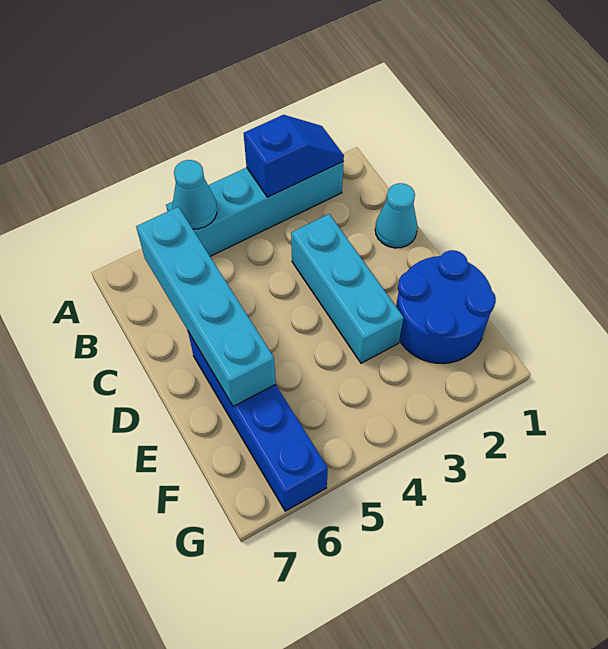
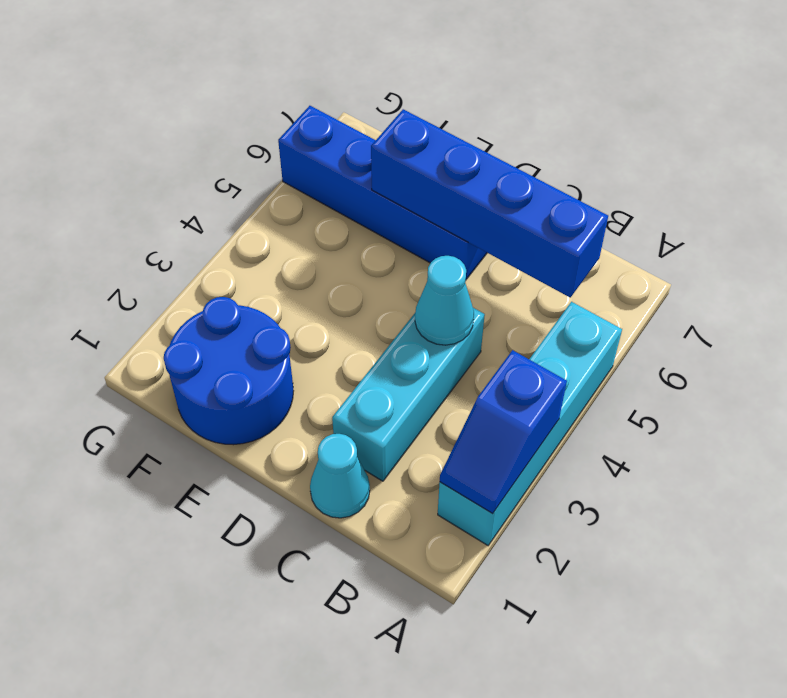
cyan cone A5 level 2 -> cyan cone C4 level 2
cyan brick B6:E6 level 2 -> blue brick B6:E6 level 2
cyan brick C3:E3 level 1 -> cyan brick C2:C4 level 1

